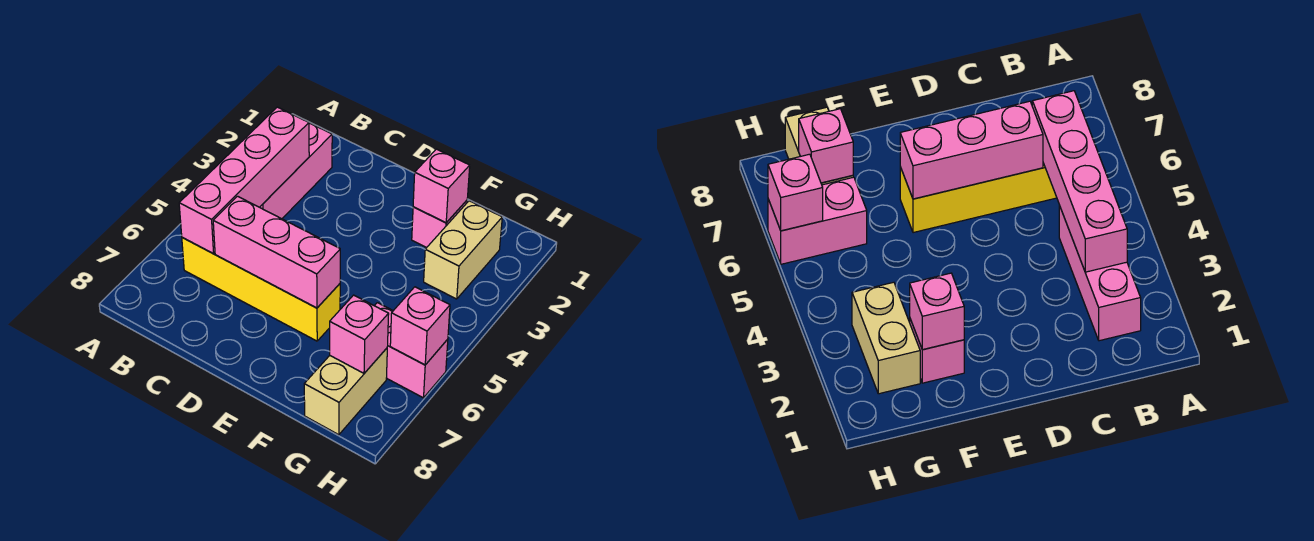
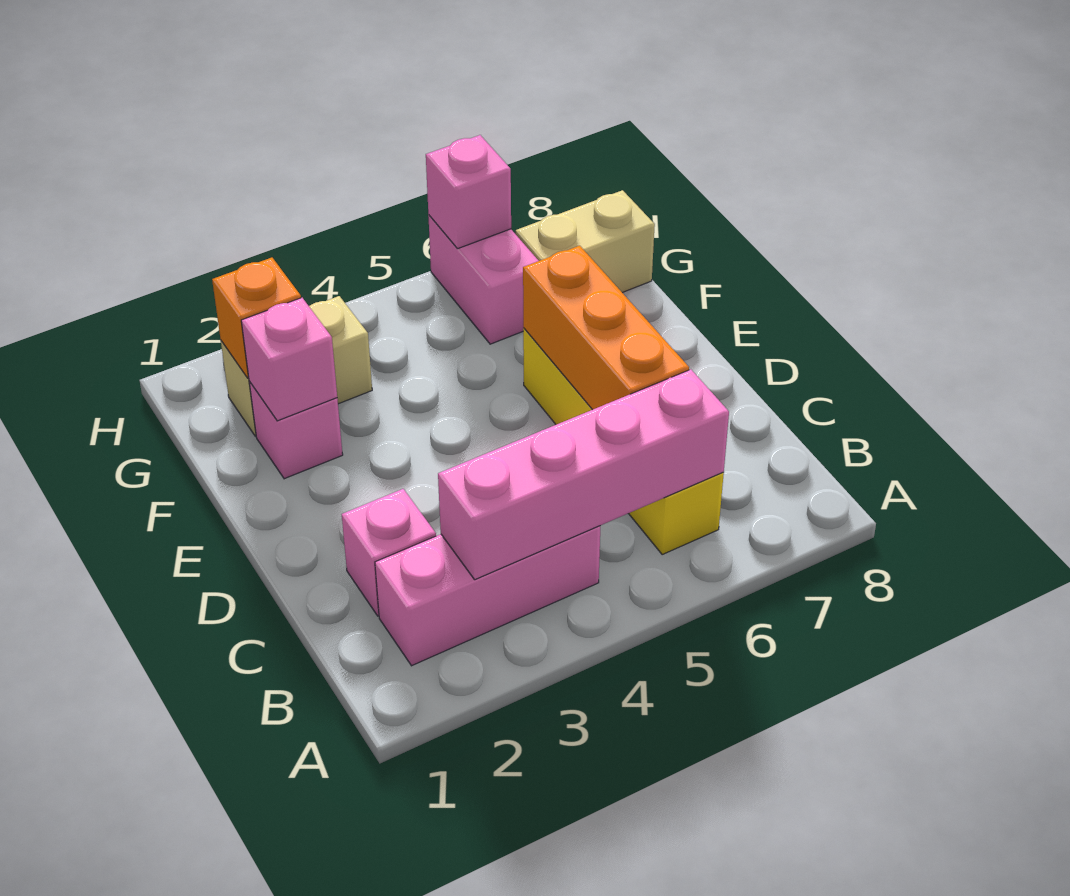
pink brick C6:E6 level 2 -> orange brick C6:E6 level 2
none -> orange brick G2 level 2
pink brick G7 level 2 -> pink brick C2 level 1

